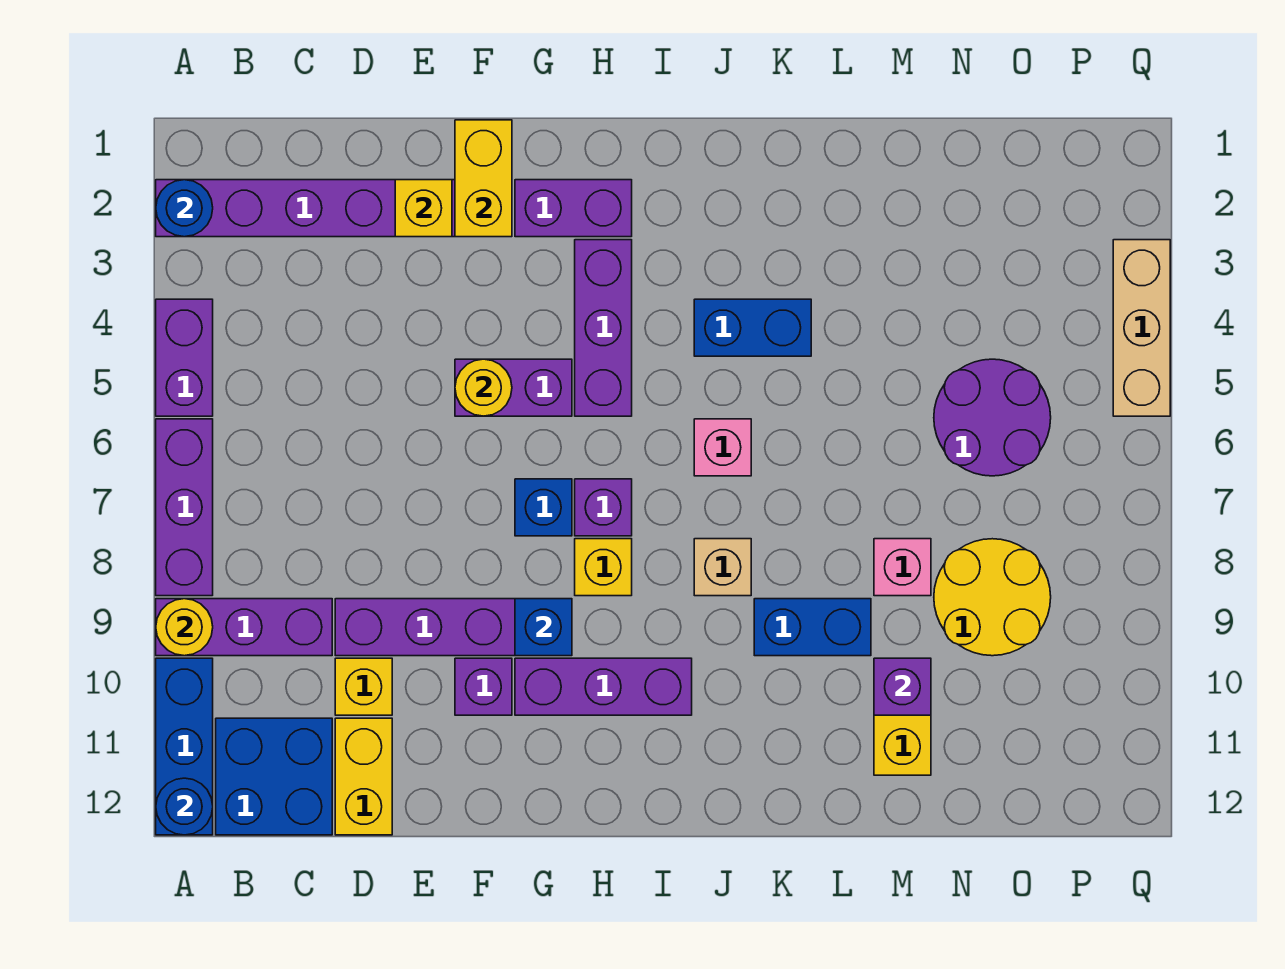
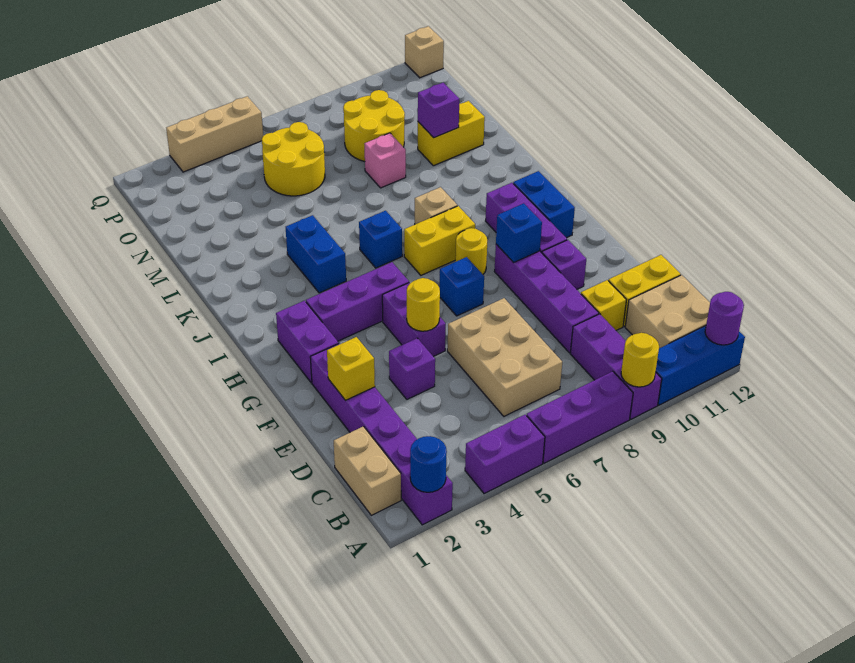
blue round brick A12 level 2 -> purple round brick A12 level 2
none -> tan brick B1:C1 level 1
blue brick B11:C12 level 1 -> tan brick B11:C12 level 1
none -> tan brick C6:E7 level 1
yellow brick F1:F2 level 2 -> yellow brick I7:I8 level 1
purple brick H7 level 1 -> purple brick E4 level 1
yellow brick H8 level 1 -> yellow round brick H8 level 1
pink brick J6 level 1 -> blue brick J6 level 1
blue brick K9:L9 level 1 -> blue brick H11:I11 level 1
purple round brick N5:O6 level 1 -> yellow round brick N5:O6 level 1
none -> tan brick Q12 level 1

